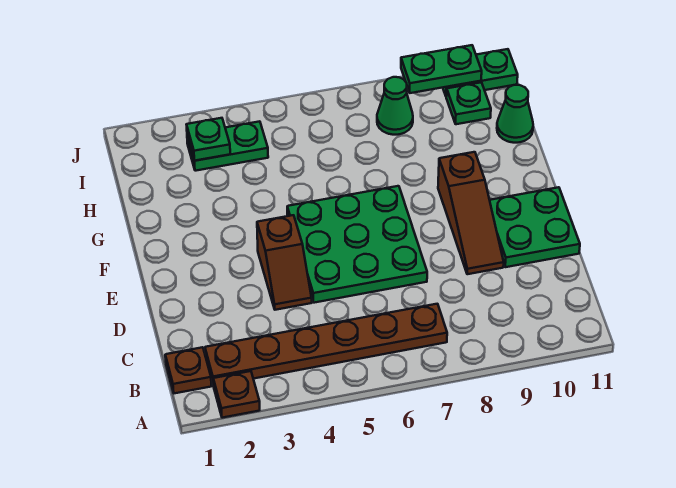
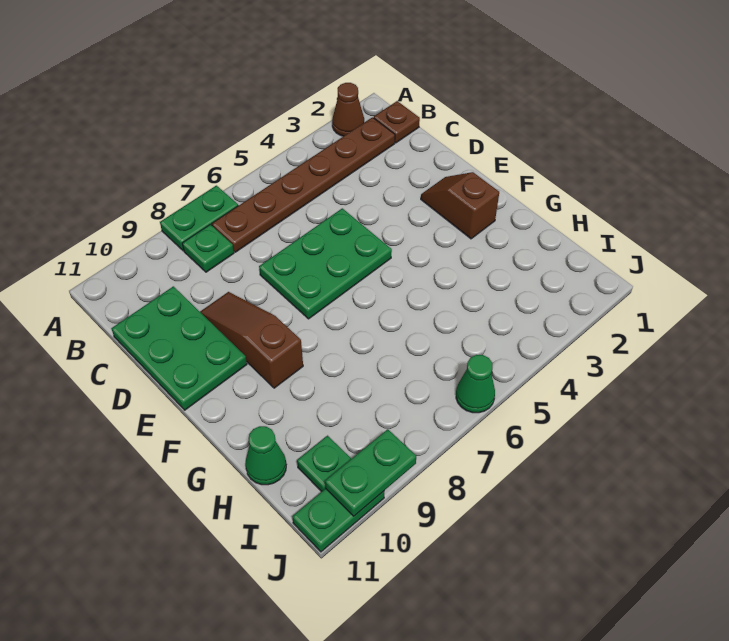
brown plate A2 level 1 -> brown cone A2 level 1
brown slope D4:E4 level 1 top E -> brown slope E2:F2 level 1 top F
green plate D5:F7 level 1 -> green plate D5:E7 level 1
green plate D10:E11 level 1 -> green plate C10:E11 level 1
green plate I3:I4 level 1 -> green plate A7:A8 level 1
green plate I3 level 2 -> green plate B8 level 1
green cone I8 level 1 -> green cone J6 level 1

